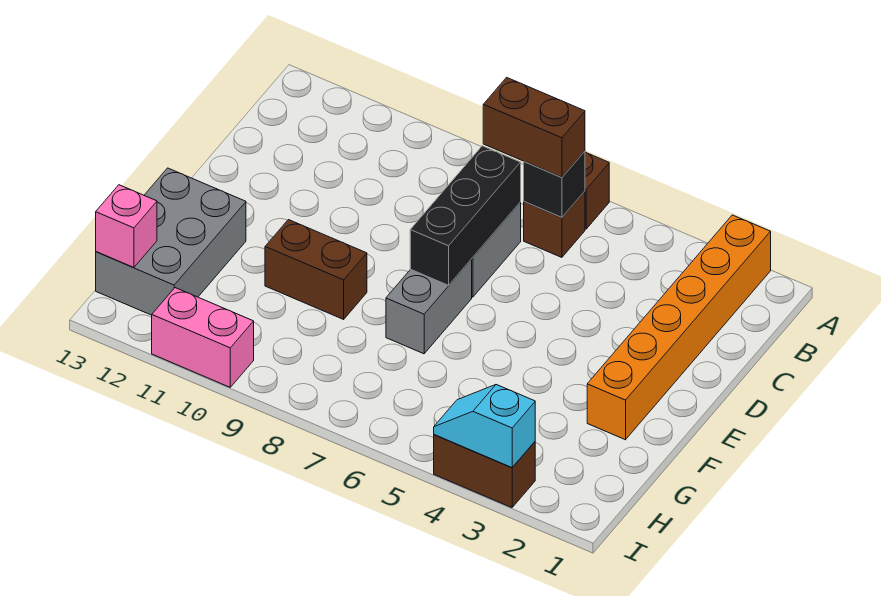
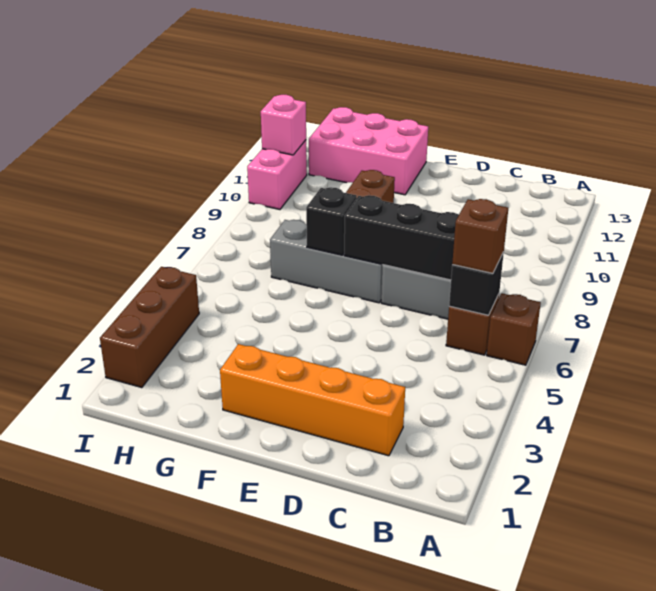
orange brick A2:F2 level 1 -> orange brick C2:F2 level 1
brown brick B6:B7 level 3 -> brown brick B6 level 3
grey brick E7:F7 level 1 -> grey brick E7:G7 level 1
none -> black brick F7 level 2
grey brick F12:H13 level 1 -> pink brick F12:H13 level 1
pink brick H13 level 2 -> pink brick I11 level 2
brown brick I3:I4 level 1 -> brown brick I2:I4 level 1
cyan slope I3:I4 level 2 top 3 -> none

